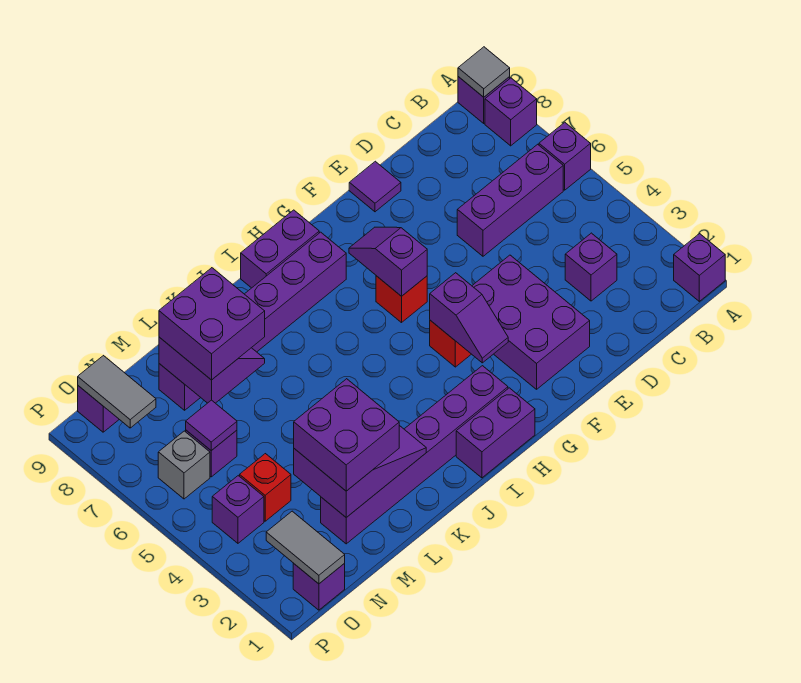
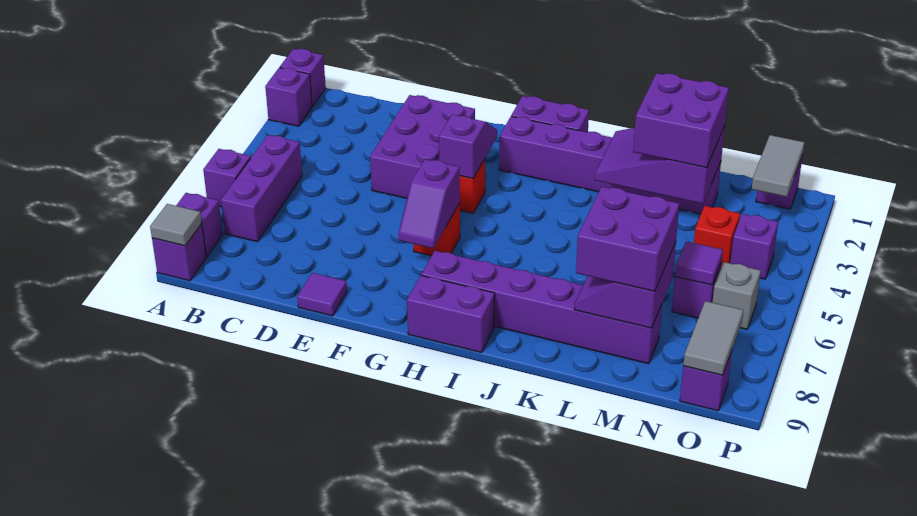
purple brick B6:D6 level 1 -> purple brick B5:B7 level 1
purple brick C3 level 1 -> purple brick A2 level 1

